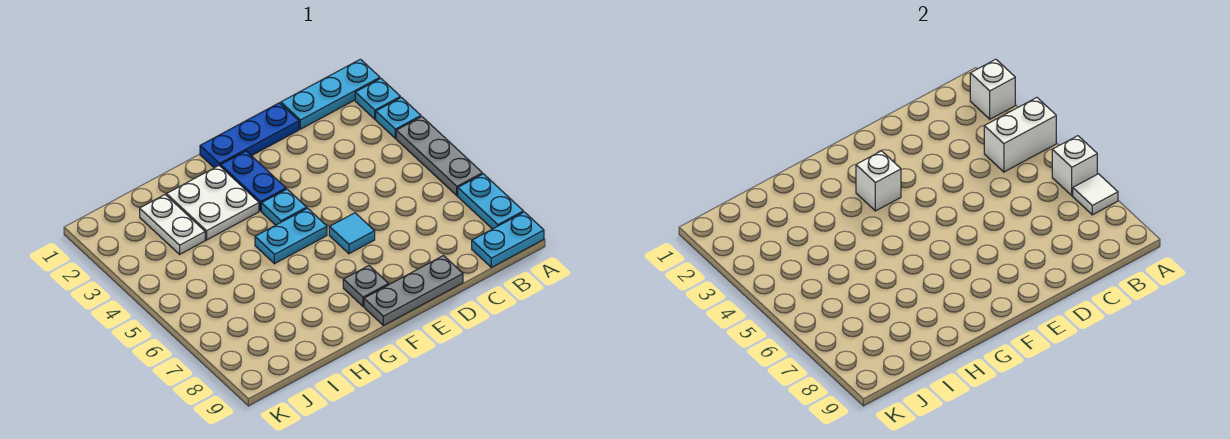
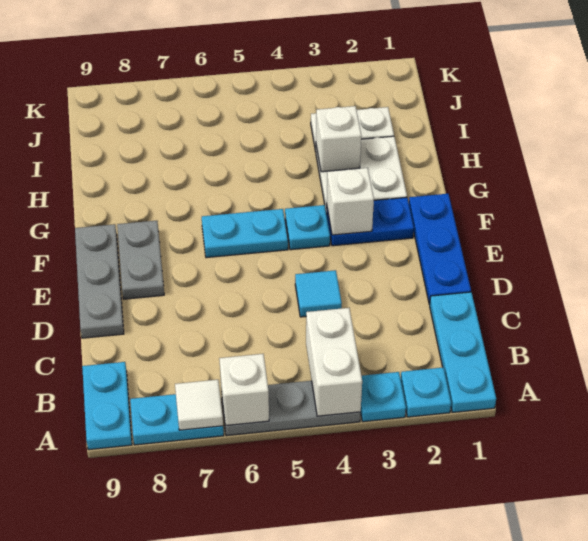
white brick A2 level 2 -> white brick H3 level 2
cyan tile E6 level 1 -> cyan tile D4 level 1
cyan plate F5:G5 level 1 -> cyan plate F5:F6 level 1
grey plate F8 level 1 -> grey plate E8:F8 level 1

